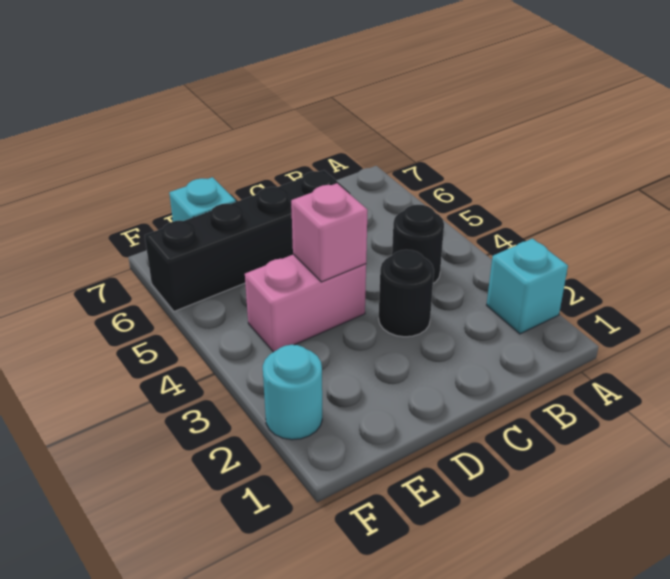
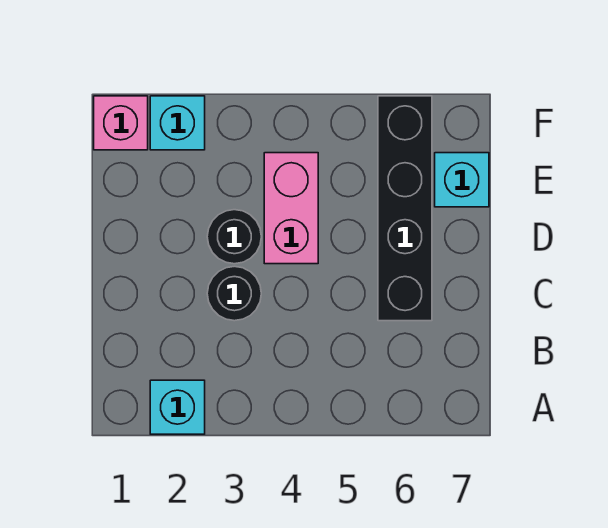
black round brick B4 level 1 -> black round brick D3 level 1
pink brick D4 level 2 -> pink brick F1 level 1
cyan round brick F2 level 1 -> cyan brick F2 level 1

